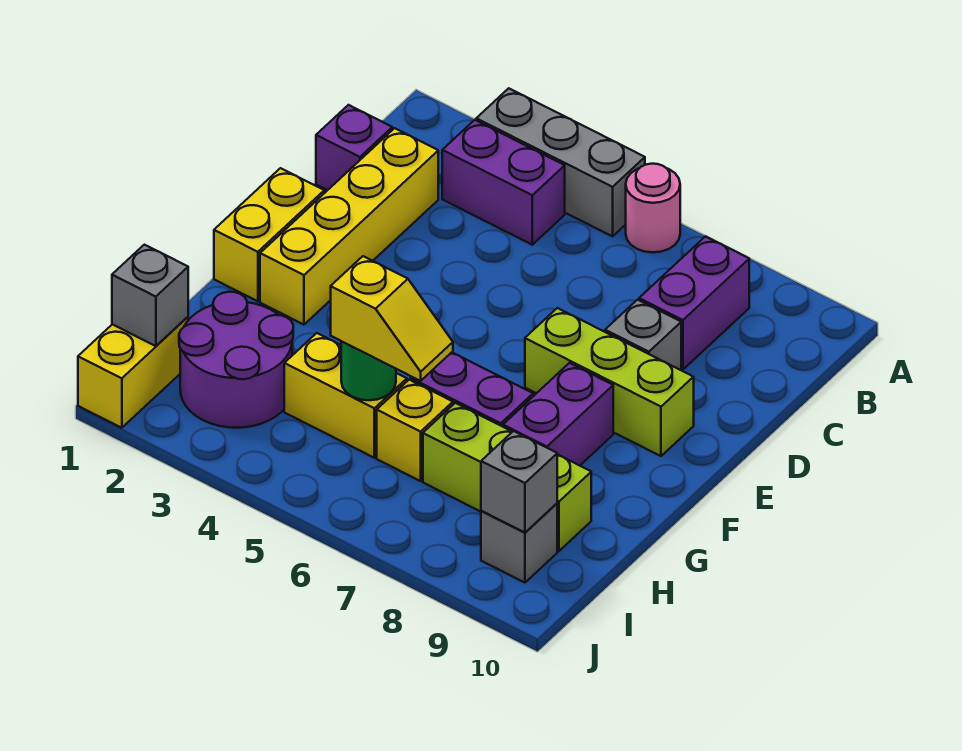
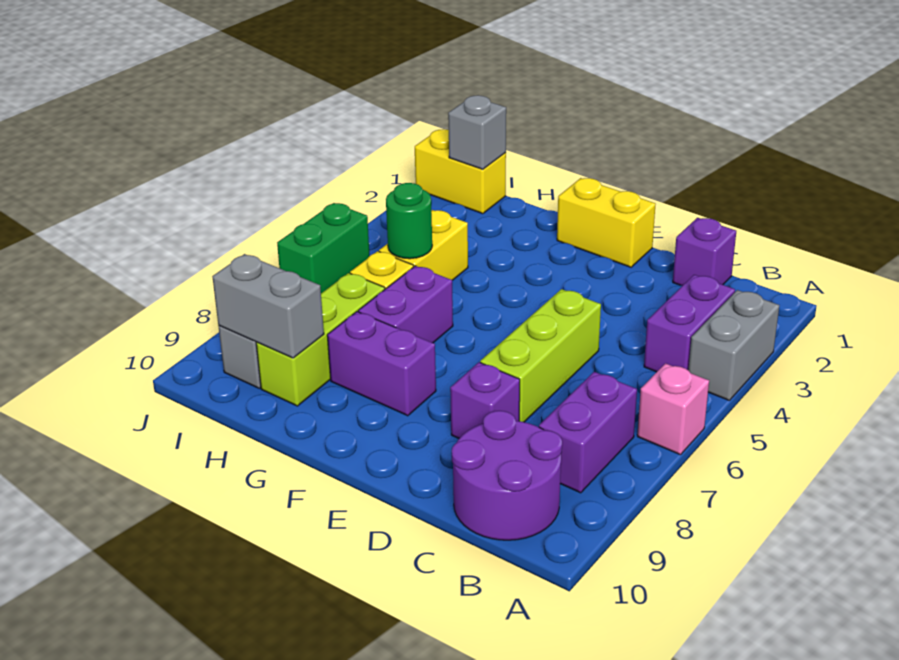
grey brick A3:A5 level 1 -> grey brick A3:A4 level 1
pink round brick A6 level 1 -> pink brick A6 level 1
purple brick B8:C8 level 1 -> purple brick B7:B8 level 1
yellow brick C2:F2 level 1 -> none
grey brick D8 level 1 -> purple brick D8 level 1
lime brick E7:E9 level 1 -> lime brick D5:D7 level 1
purple round brick H2:I3 level 1 -> purple round brick B9:C10 level 1
yellow slope H5:H6 level 3 top 5 -> none
grey brick I9 level 2 -> grey brick H9:I9 level 2
none -> green brick J5:J6 level 1

